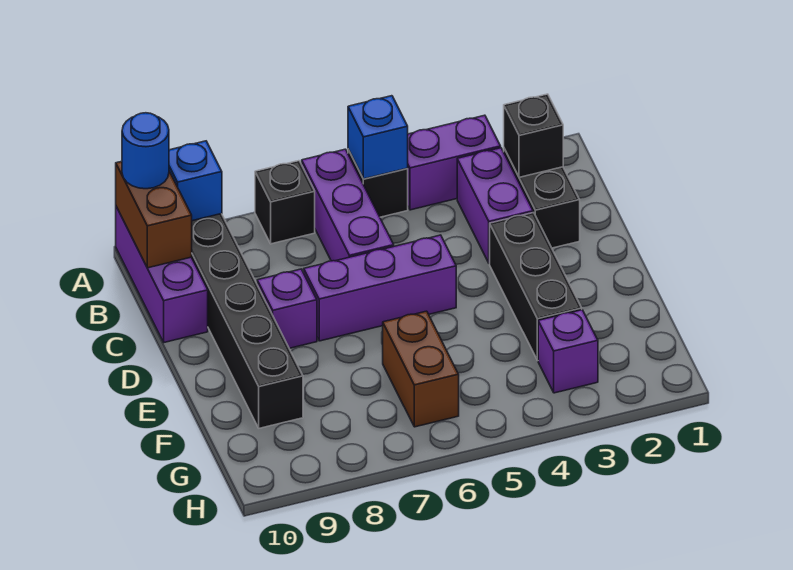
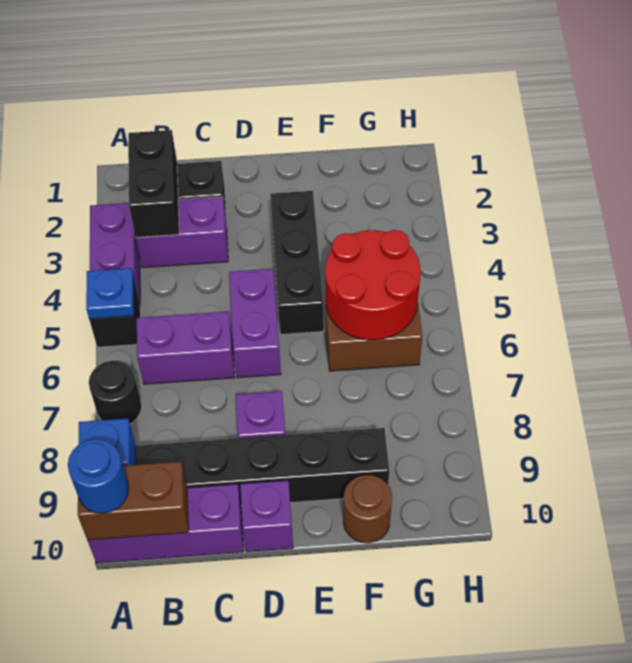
blue brick A5 level 2 -> blue plate A5 level 2
purple brick A6:C6 level 1 -> purple brick B6:C6 level 1
black brick A7 level 1 -> black round brick A7 level 1
black brick B2 level 2 -> black brick B2:B3 level 2
black brick D3:F3 level 1 -> black brick E3:E5 level 1
purple brick D5:D7 level 1 -> purple brick D5:D6 level 1
none -> red round brick F5:G6 level 2
none -> brown round brick F10 level 1
purple brick G3 level 1 -> purple brick D10 level 1

